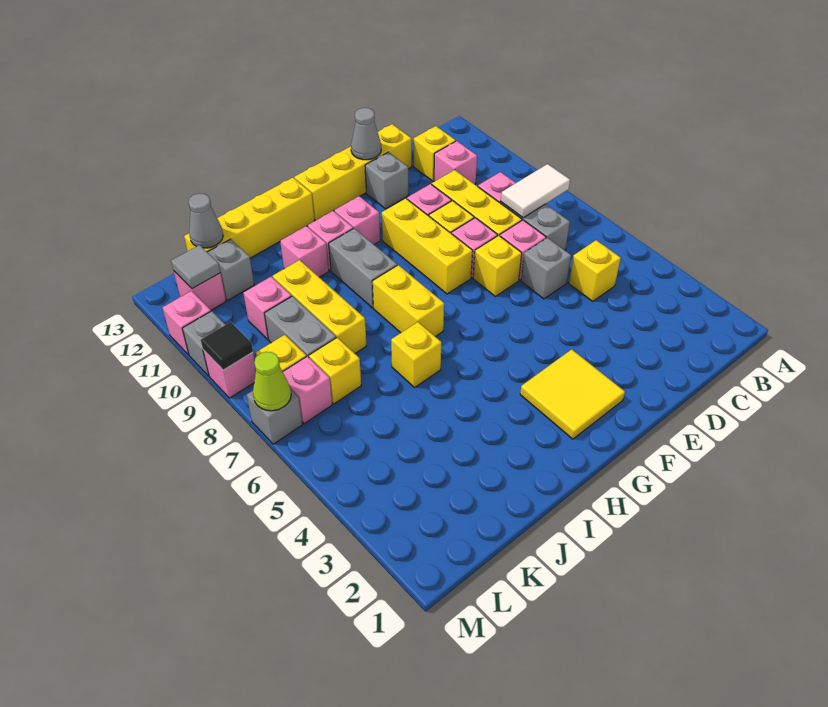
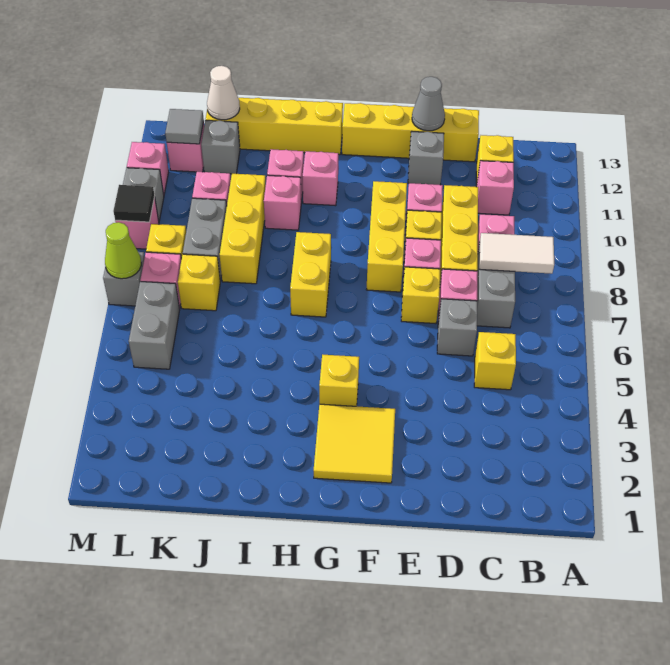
pink brick G11 level 1 -> pink brick I10 level 1
grey brick H9:H10 level 1 -> grey brick L5:L6 level 1
yellow brick I6 level 1 -> yellow brick G4 level 1
grey cone K13 level 2 -> white cone K13 level 2

